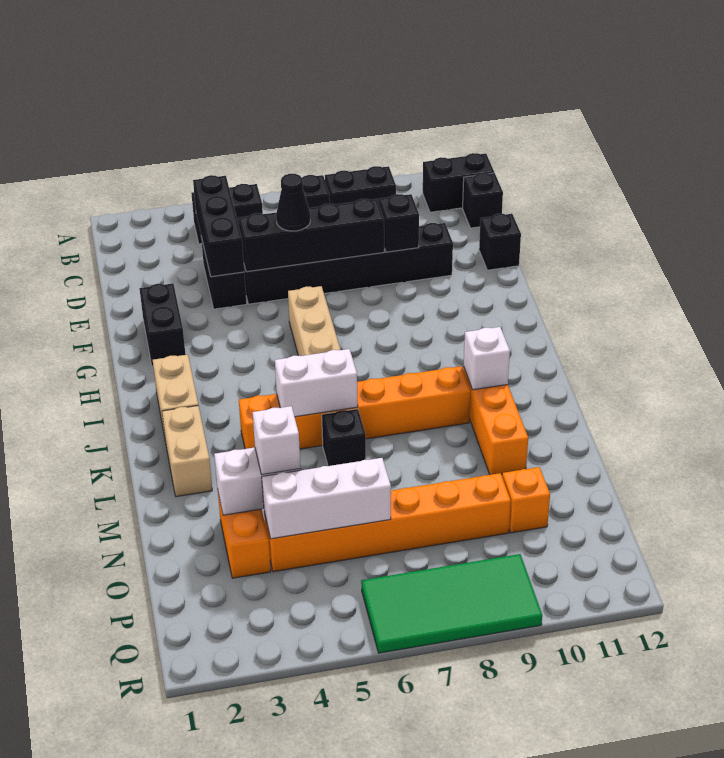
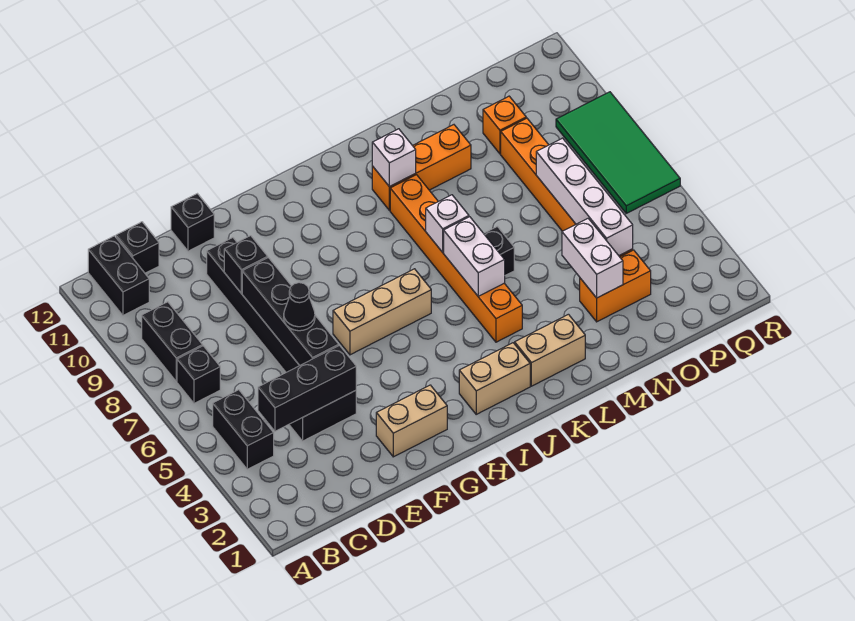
black brick F2:G2 level 1 -> tan brick F2:G2 level 1
white brick N4 level 3 -> white brick K7 level 2
white brick O4:O6 level 2 -> white brick O4:O7 level 2

